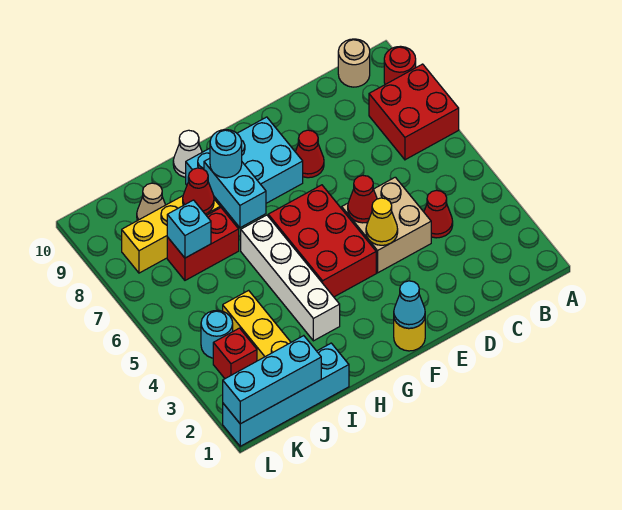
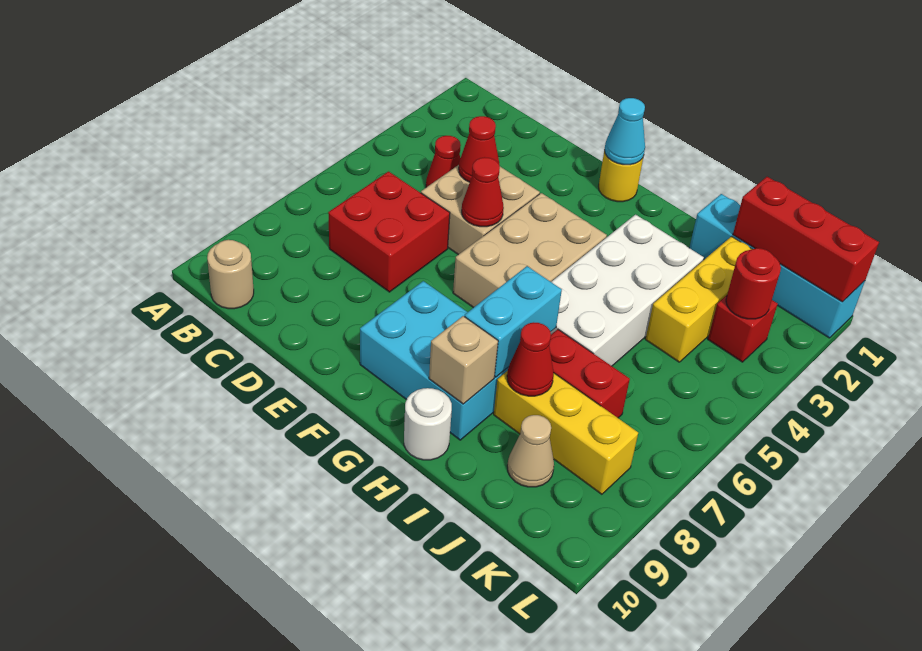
red brick A7:B8 level 1 -> red brick C6:D7 level 1
red round brick A9 level 1 -> red round brick K3 level 2
yellow cone E4 level 2 -> none
red cone E8 level 1 -> red cone D4 level 2
red brick F4:G6 level 1 -> tan brick F4:G6 level 1
white brick H3:H6 level 1 -> white brick H3:I6 level 1
cyan round brick H8 level 3 -> none
none -> tan brick H9 level 2
white cone H10 level 1 -> white round brick H10 level 1
cyan brick J1:L1 level 2 -> red brick J1:L1 level 2
cyan brick J7 level 2 -> none
cyan round brick K4 level 1 -> none

